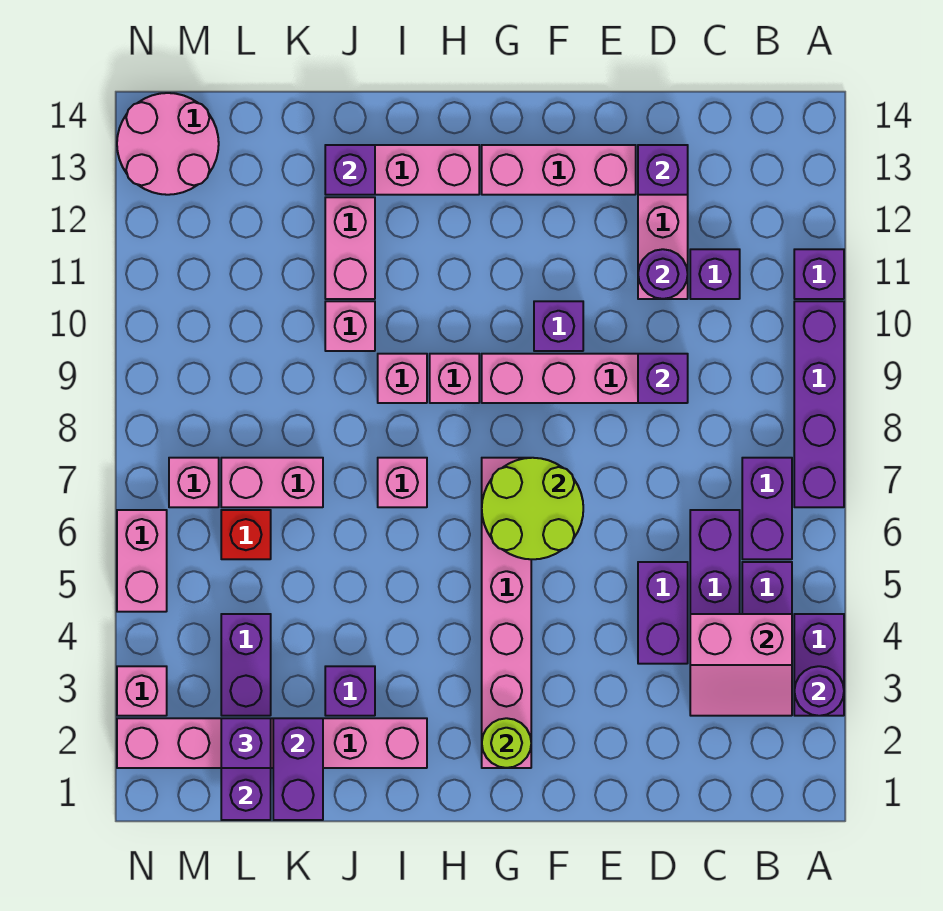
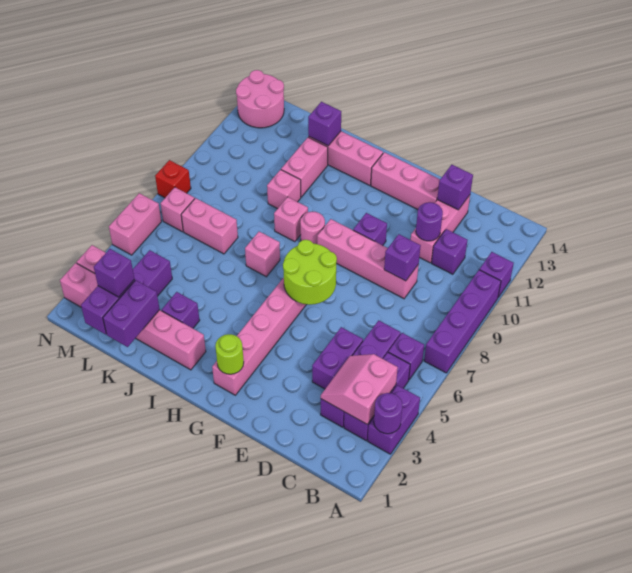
pink slope B3:C4 level 2 top 4 -> pink slope B3:C4 level 2 top B
purple brick B6:B7 level 1 -> purple brick B6 level 1
pink brick H9 level 1 -> pink round brick H9 level 1
red brick L6 level 1 -> red brick N8 level 1

